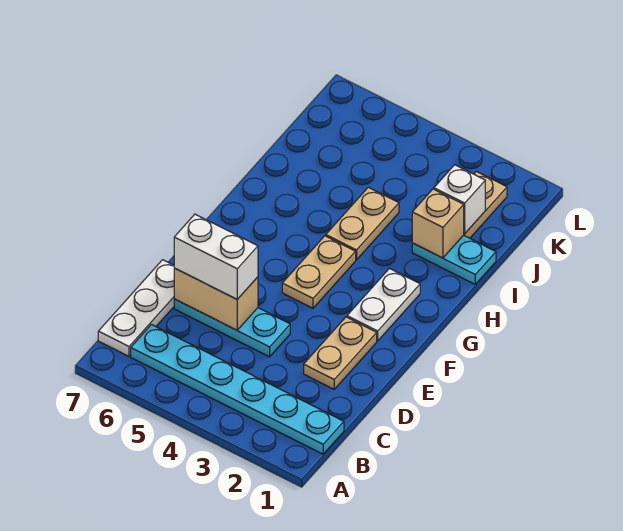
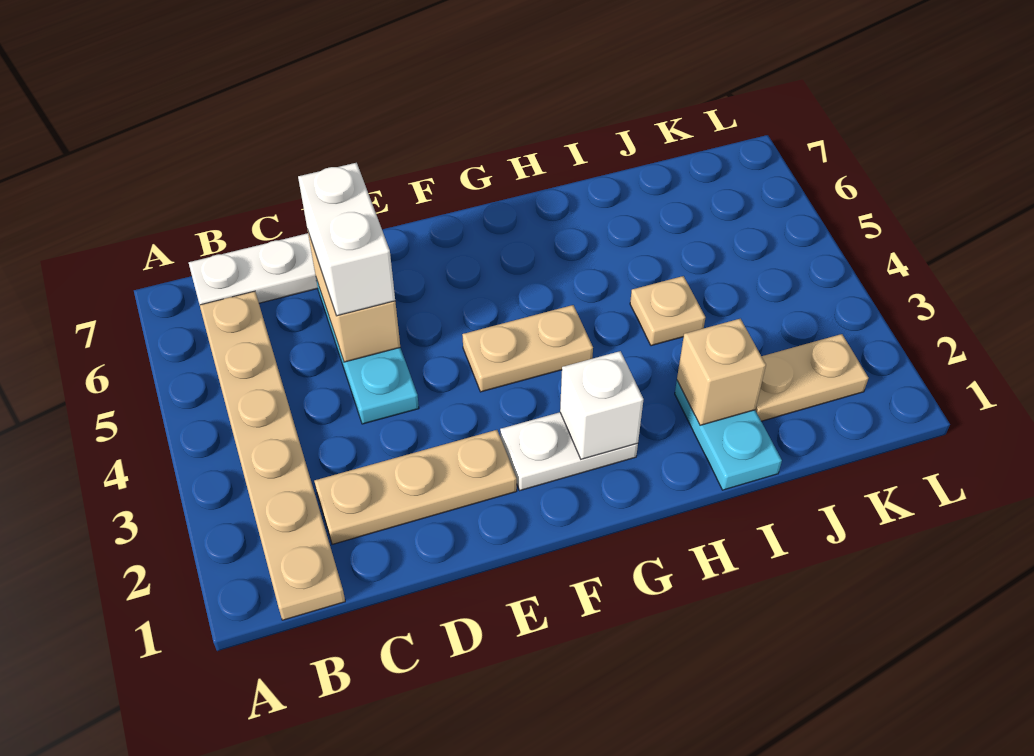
cyan plate B1:B6 level 1 -> tan plate B1:B6 level 1
tan plate D2:E2 level 1 -> tan plate C2:E2 level 1
tan plate H4:I4 level 1 -> tan plate I4 level 1
white brick J2 level 2 -> white brick G2 level 2

